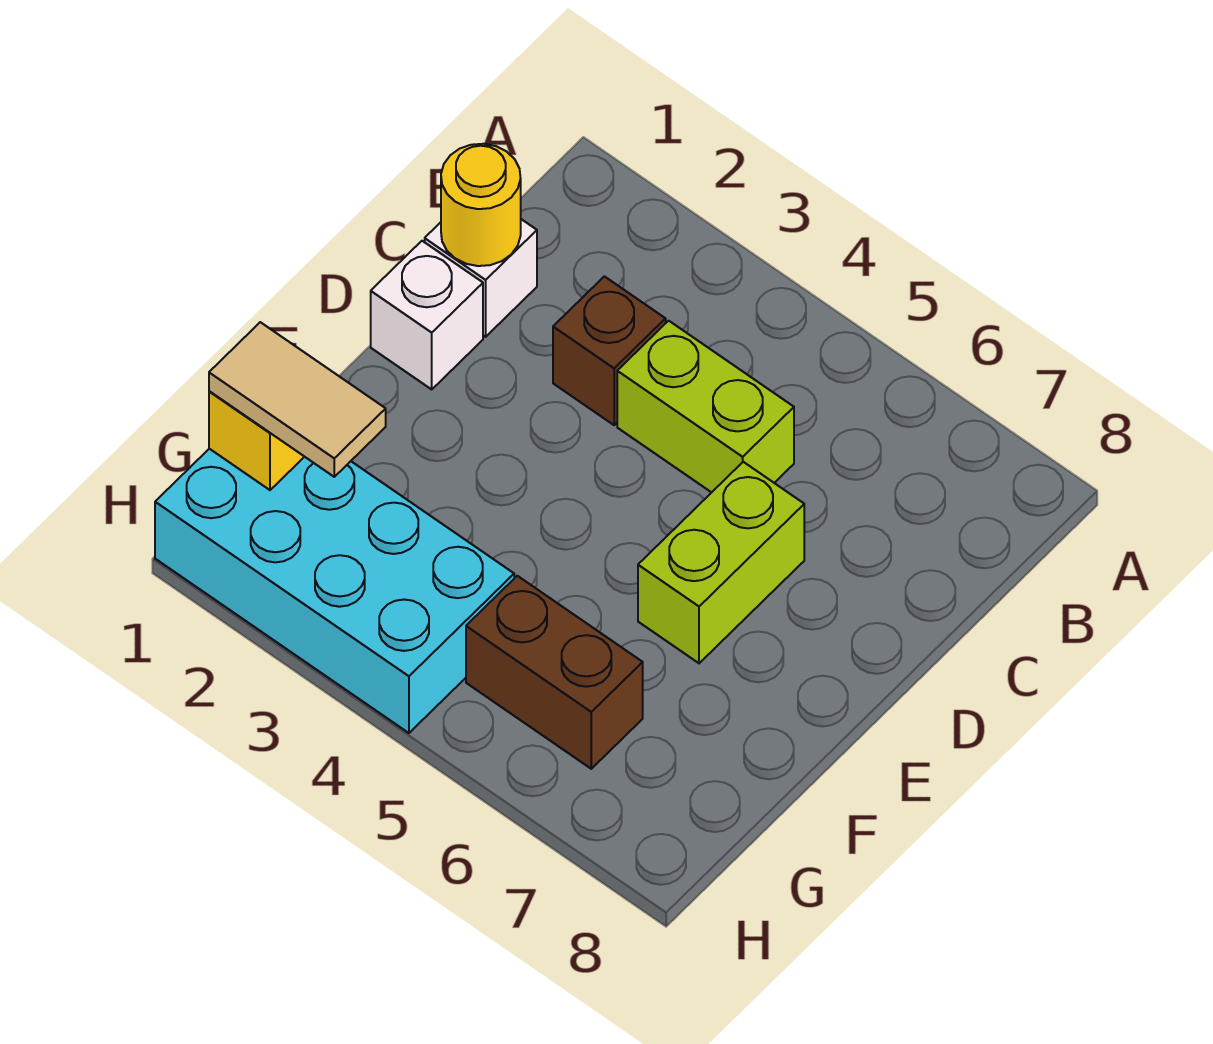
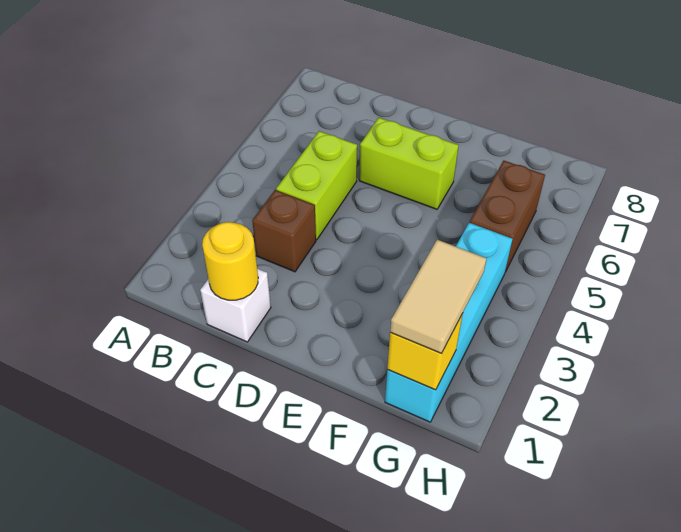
white brick D1 level 1 -> none
cyan brick G1:H4 level 1 -> cyan brick G1:G4 level 1

